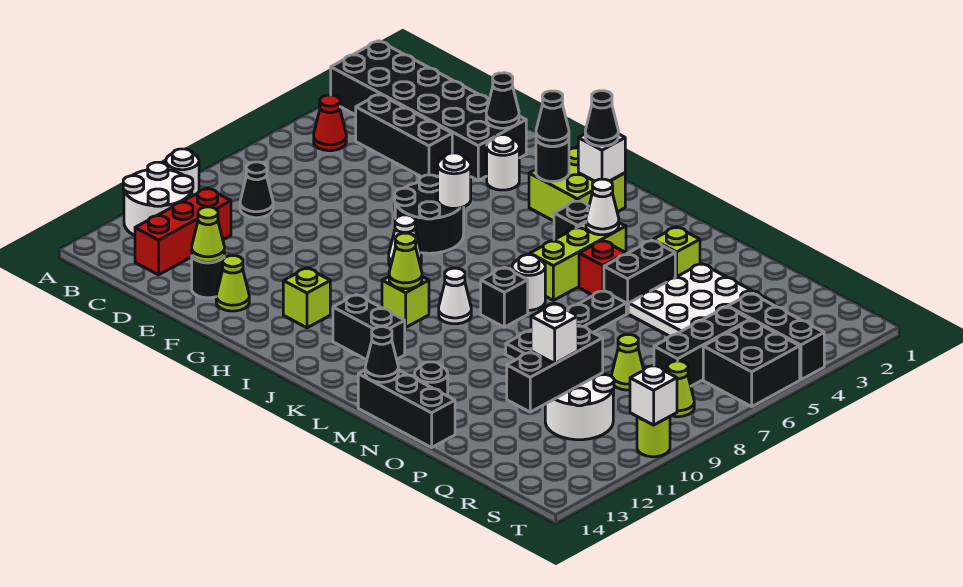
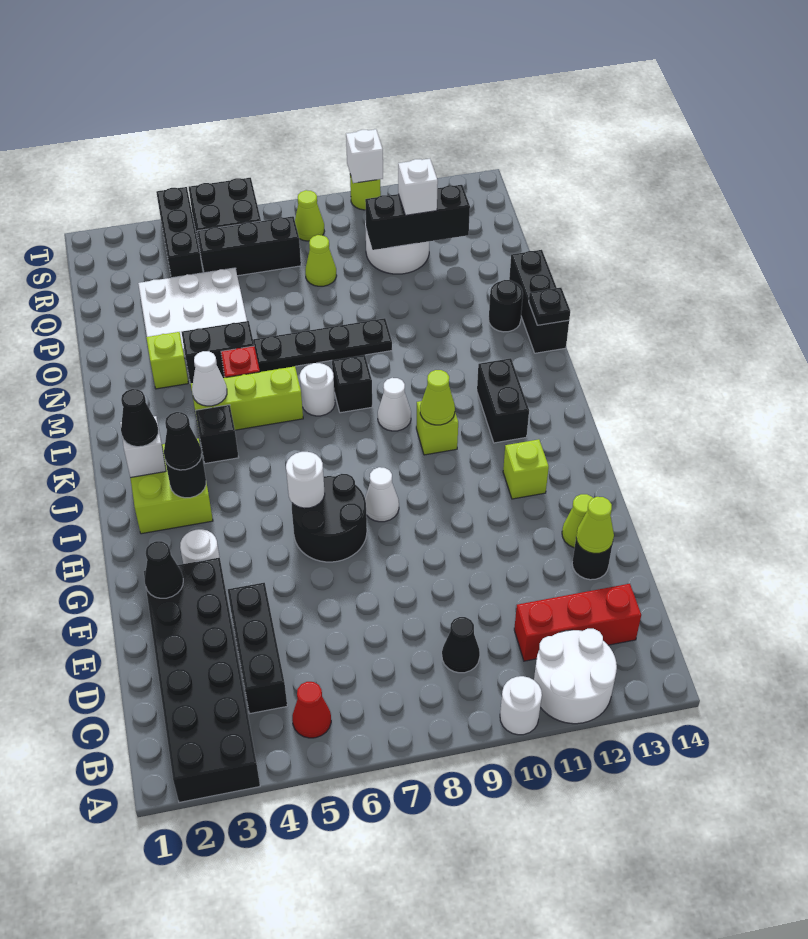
black cone M14 level 2 -> black plate M14 level 2

